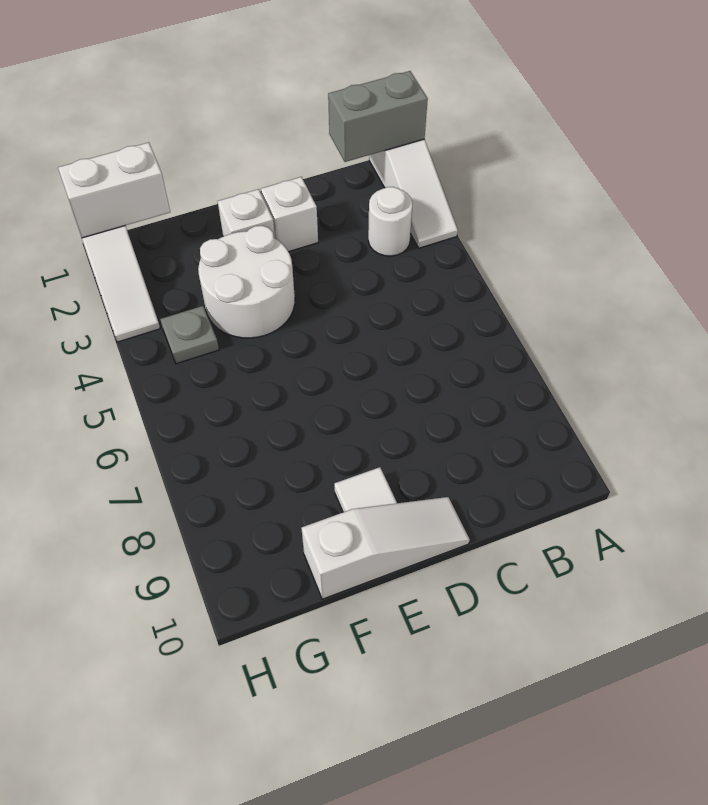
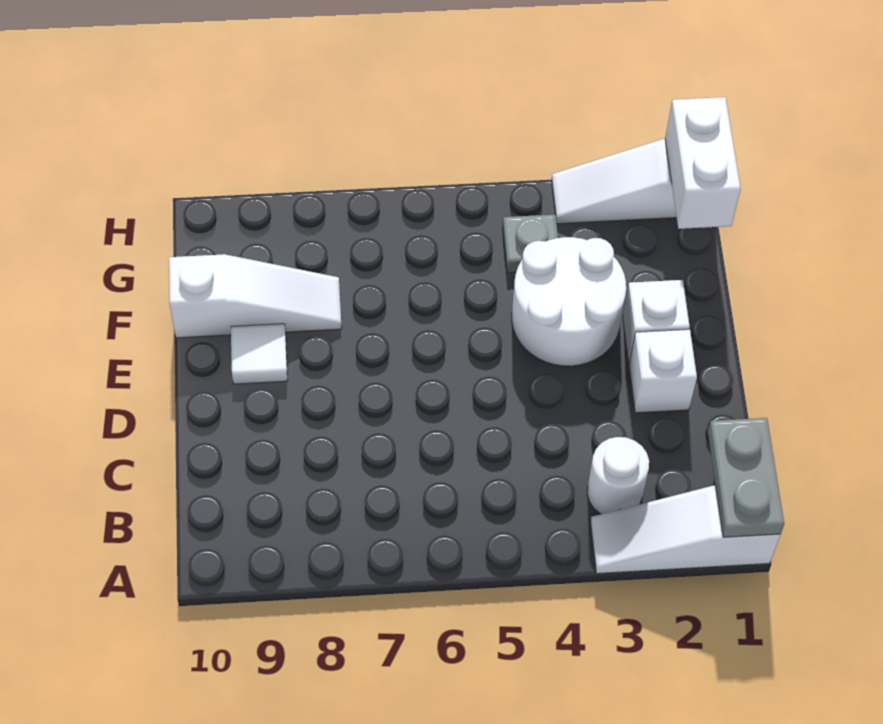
grey brick A1:B1 level 2 -> grey plate A1:B1 level 2
white slope D10:F10 level 1 top F -> white slope F8:F10 level 1 top 10

